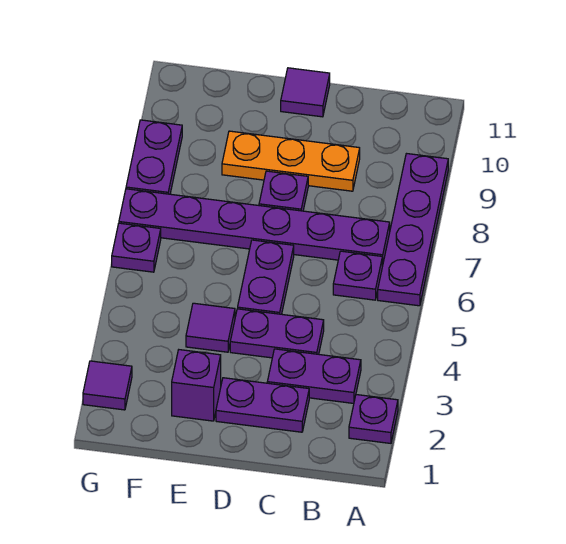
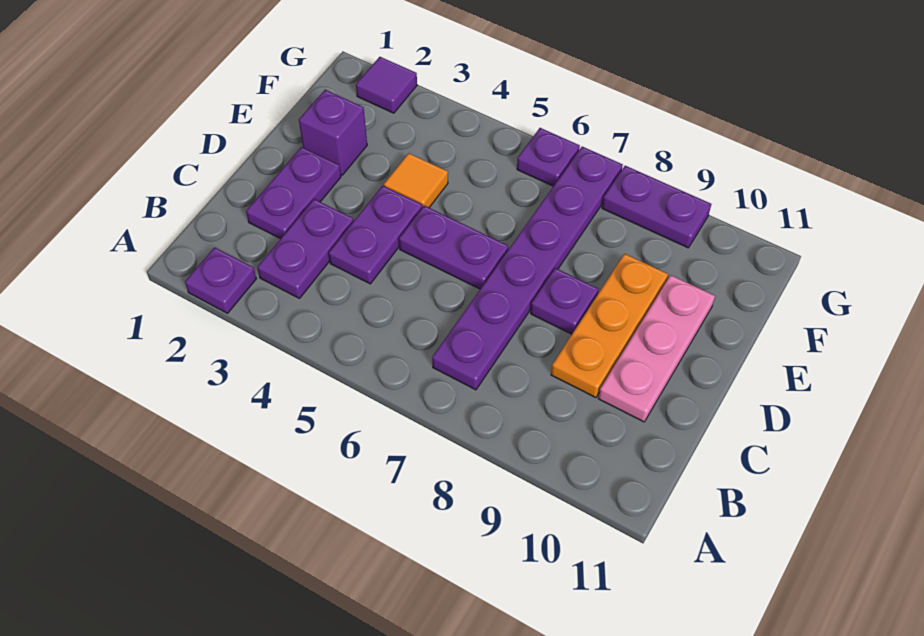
purple plate A6:A9 level 1 -> none
purple plate B6 level 1 -> none
none -> pink plate C10:E10 level 1
purple tile D11 level 1 -> none
purple tile E4 level 1 -> orange tile E4 level 1

